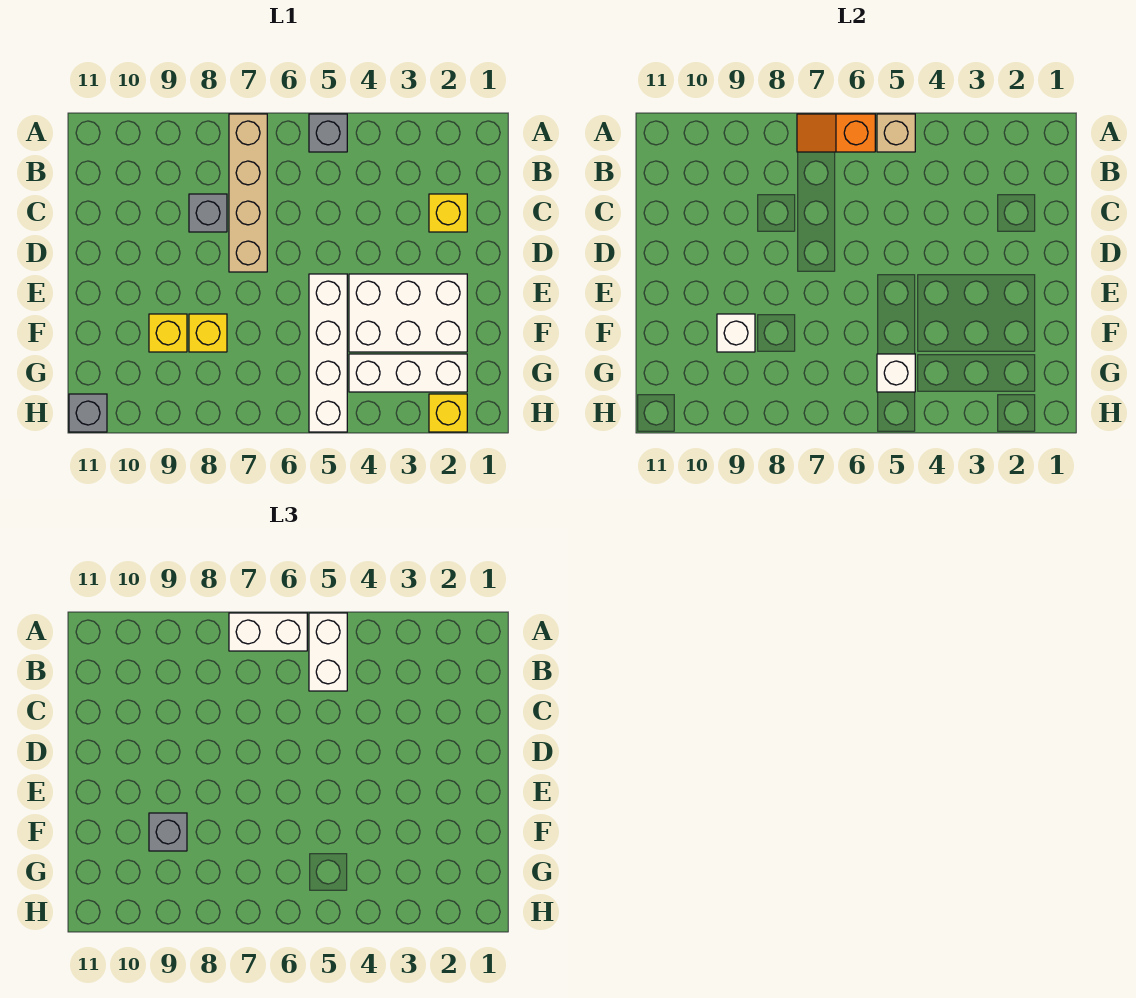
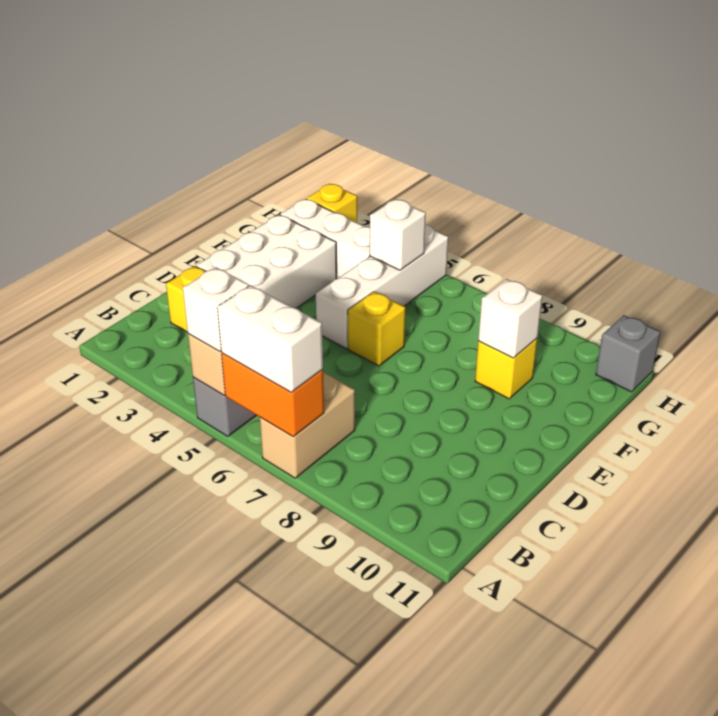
white brick A5:B5 level 3 -> white brick A5 level 3
orange slope A6:A7 level 2 top 6 -> orange brick A6:A7 level 2
tan brick A7:D7 level 1 -> tan brick A7:B7 level 1
grey brick C8 level 1 -> none
white brick E2:F4 level 1 -> white brick D2:F3 level 1
yellow brick F8 level 1 -> yellow brick E6 level 1
grey brick F9 level 3 -> none

